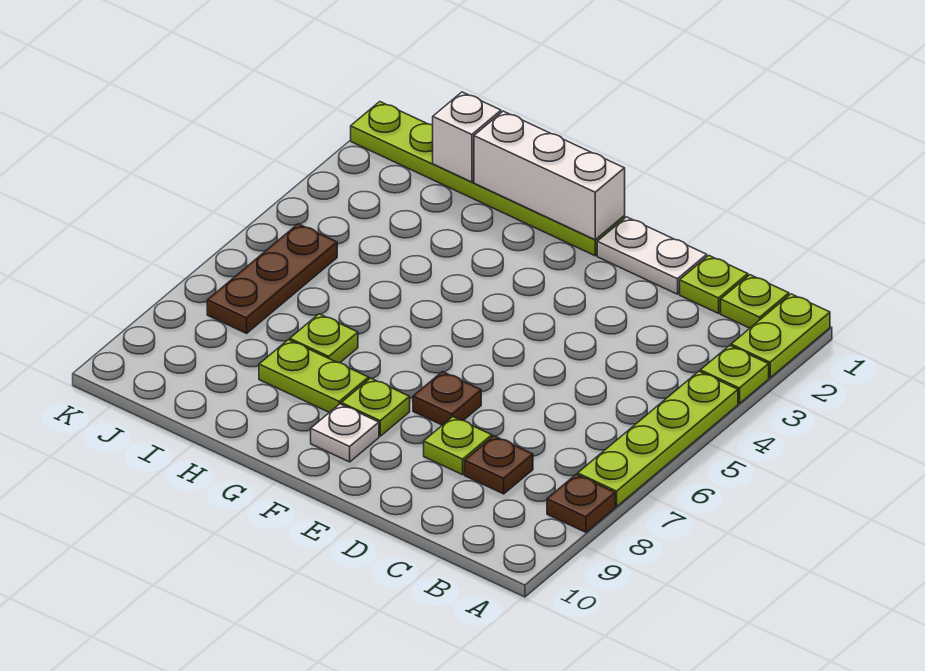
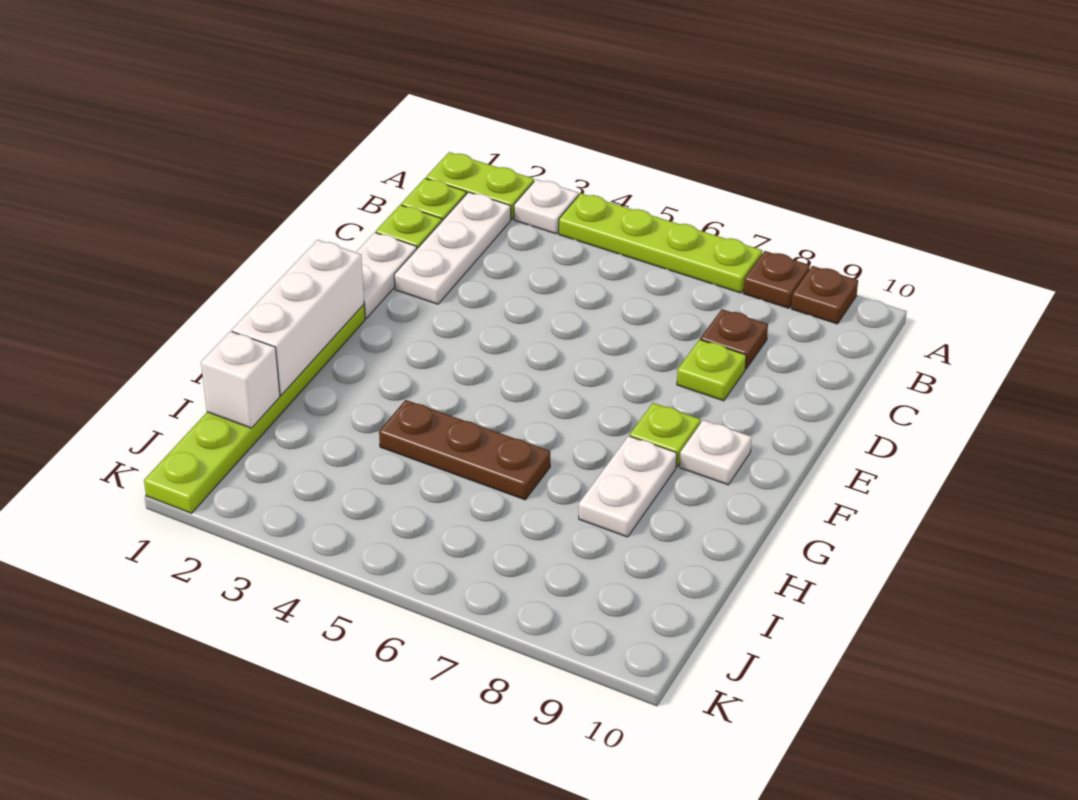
lime plate A3 level 1 -> white plate A3 level 1
none -> white plate B2:D2 level 1
brown plate E7 level 1 -> brown plate A9 level 1
lime plate G8:H8 level 1 -> white plate G8:H8 level 1
lime plate H7 level 1 -> none
brown plate J5:J7 level 1 -> brown plate H4:H6 level 1

